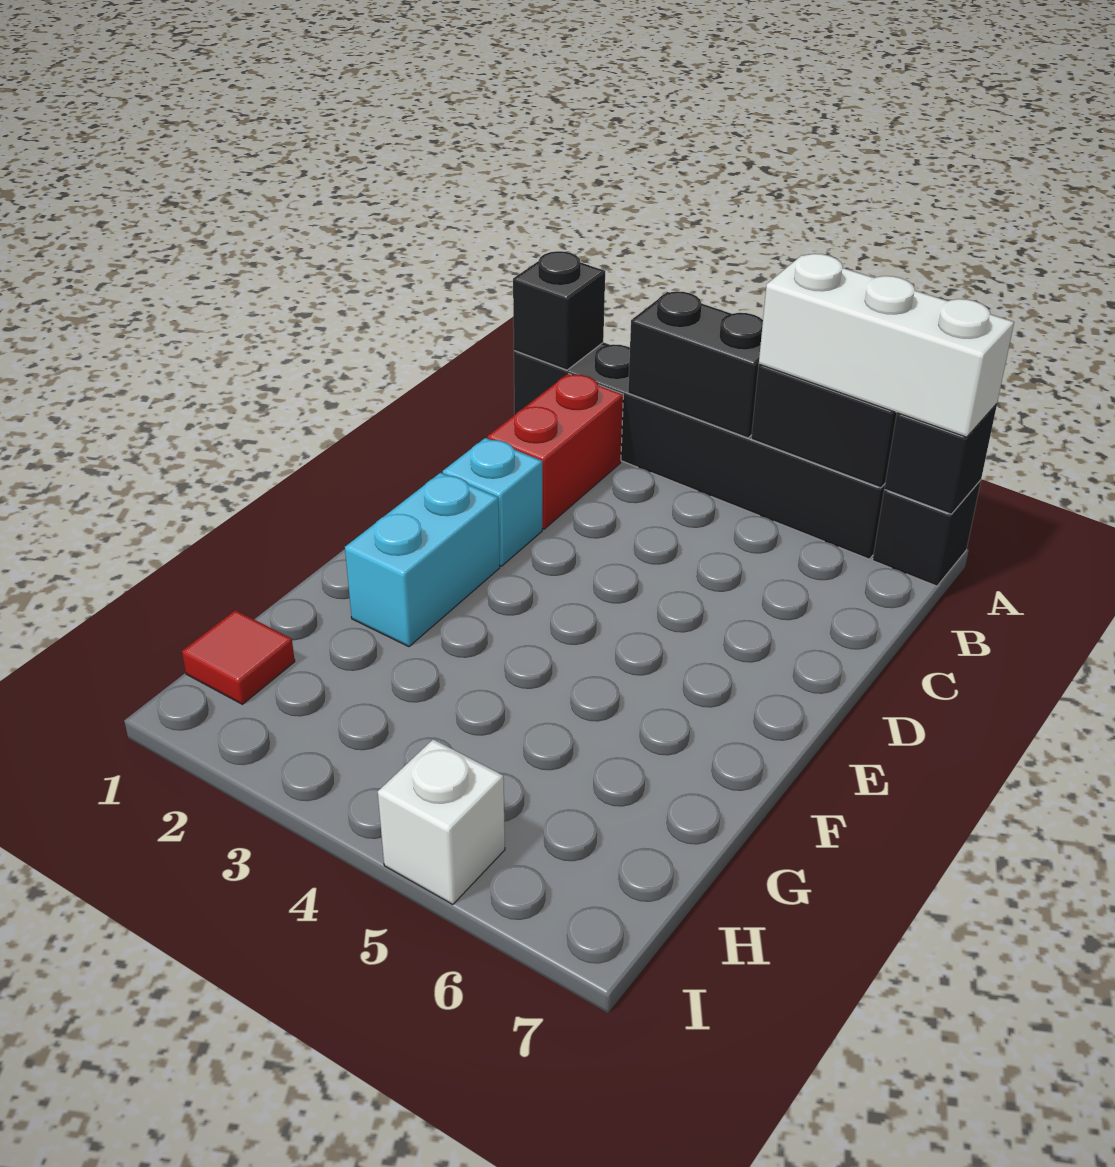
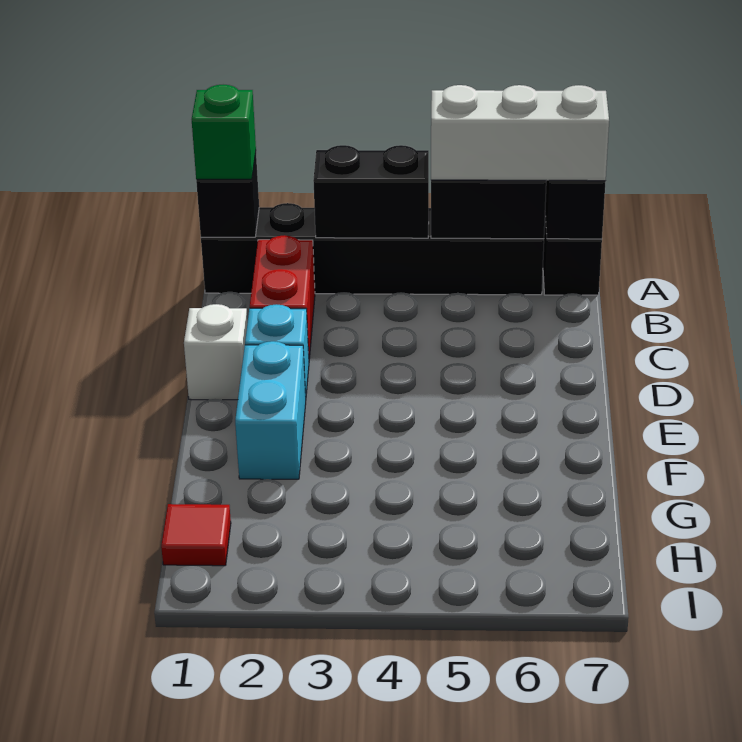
none -> green brick A1 level 3
white brick I5 level 1 -> white brick D1 level 1

